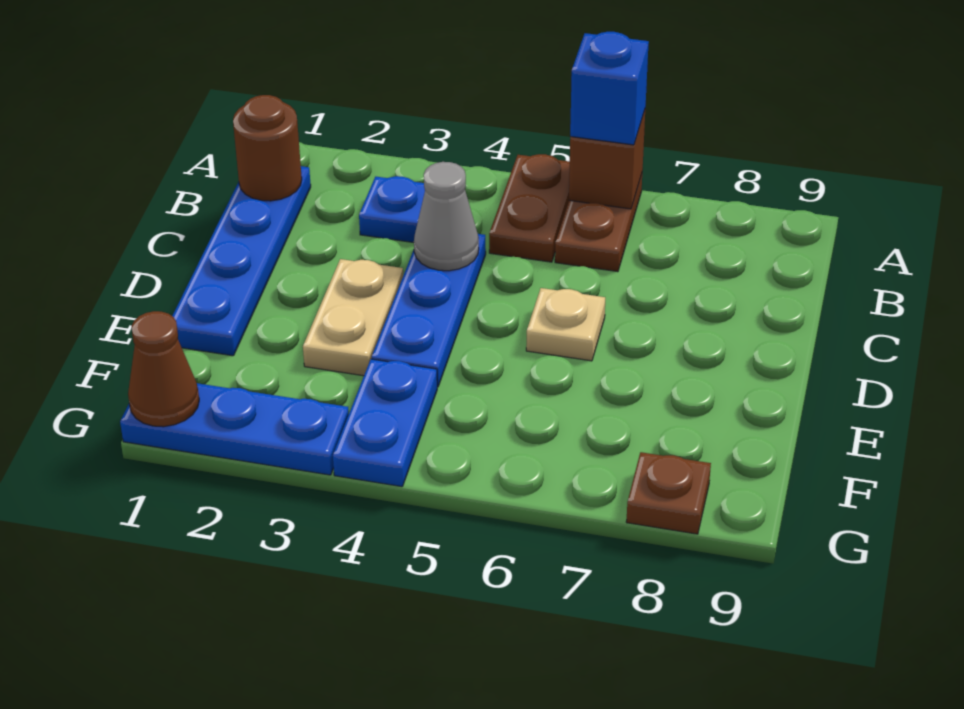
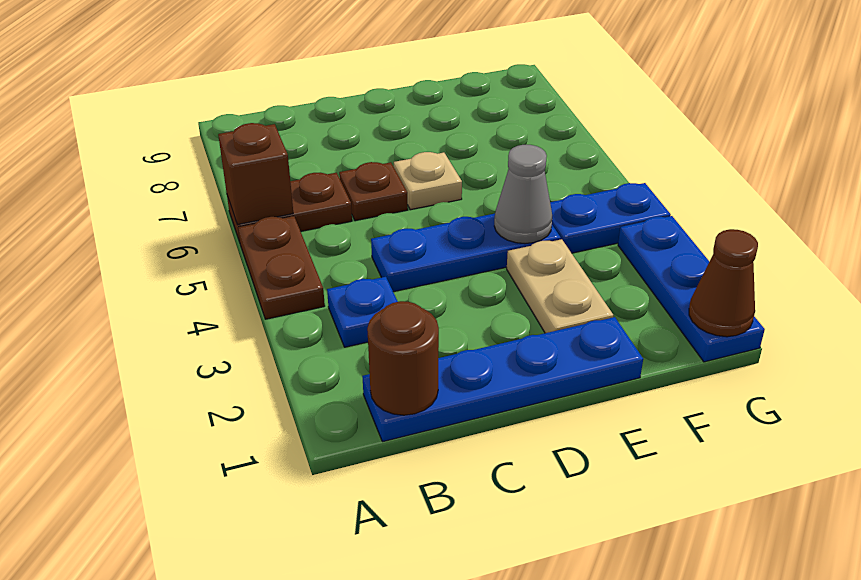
brown plate A5:B5 level 1 -> brown plate A4:A5 level 1
blue brick A6 level 3 -> none
grey cone C4 level 2 -> grey cone E4 level 2
tan plate D3:E3 level 1 -> tan plate E2:E3 level 1
brown plate G8 level 1 -> brown plate C6 level 1

